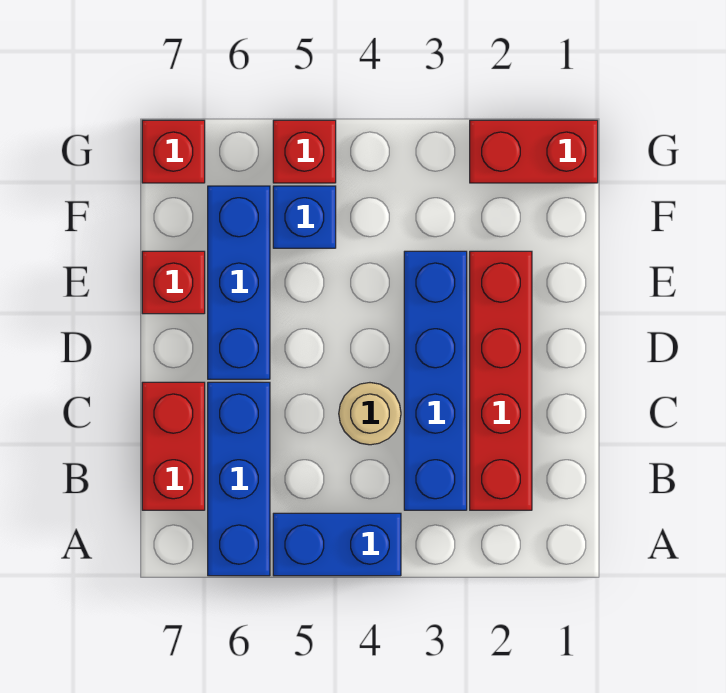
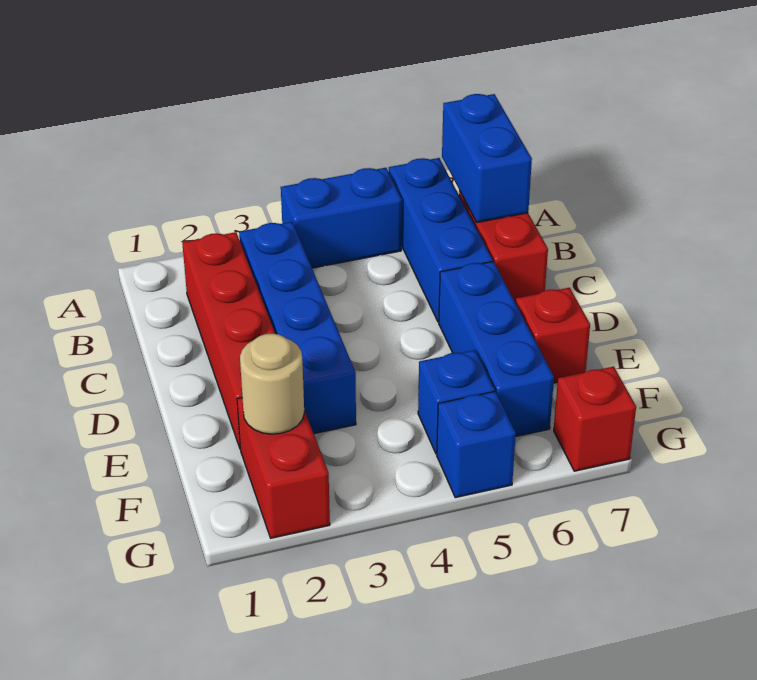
none -> blue brick A7:B7 level 2
tan round brick C4 level 1 -> tan round brick F2 level 2
red brick G1:G2 level 1 -> red brick F2:G2 level 1
red brick G5 level 1 -> blue brick G5 level 1

